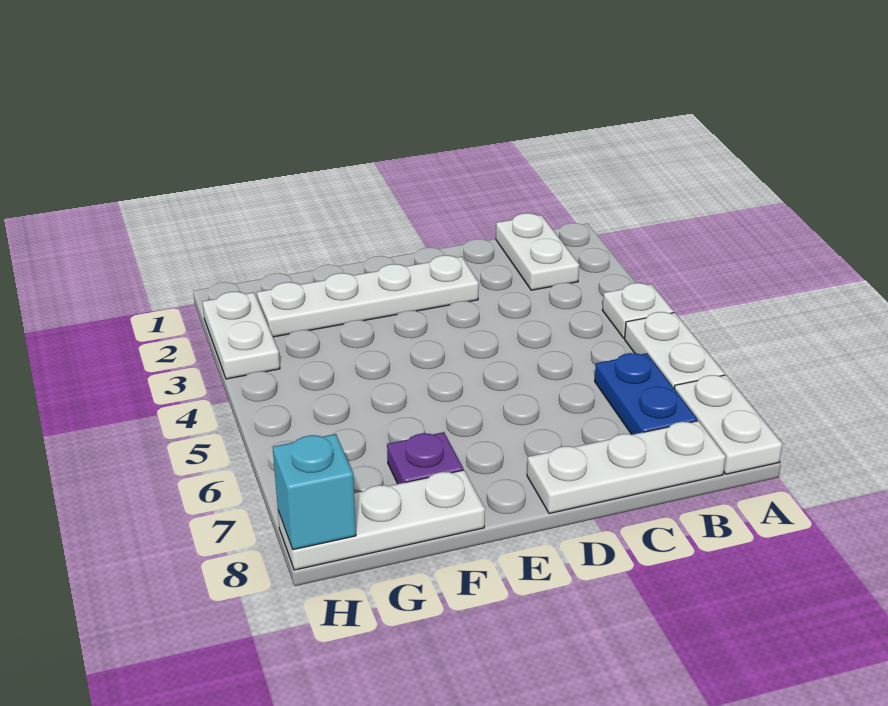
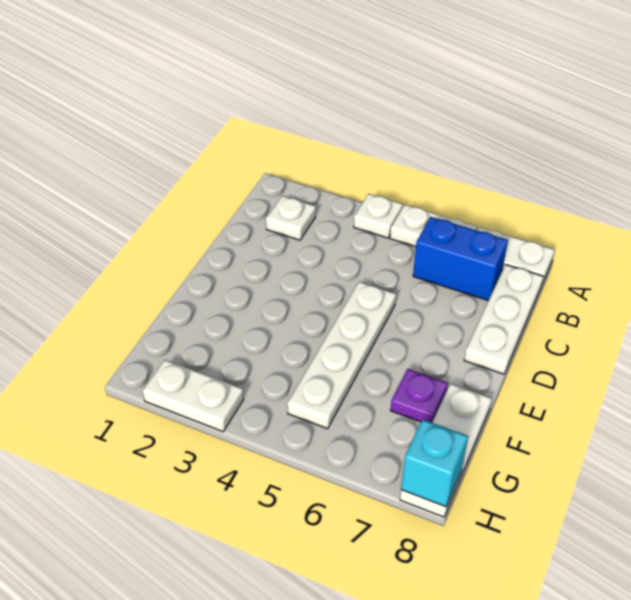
white plate B1:B2 level 1 -> white plate B2 level 1
blue plate B6:B7 level 1 -> blue brick B6:B7 level 1
white plate D2:G2 level 1 -> white plate D5:G5 level 1

